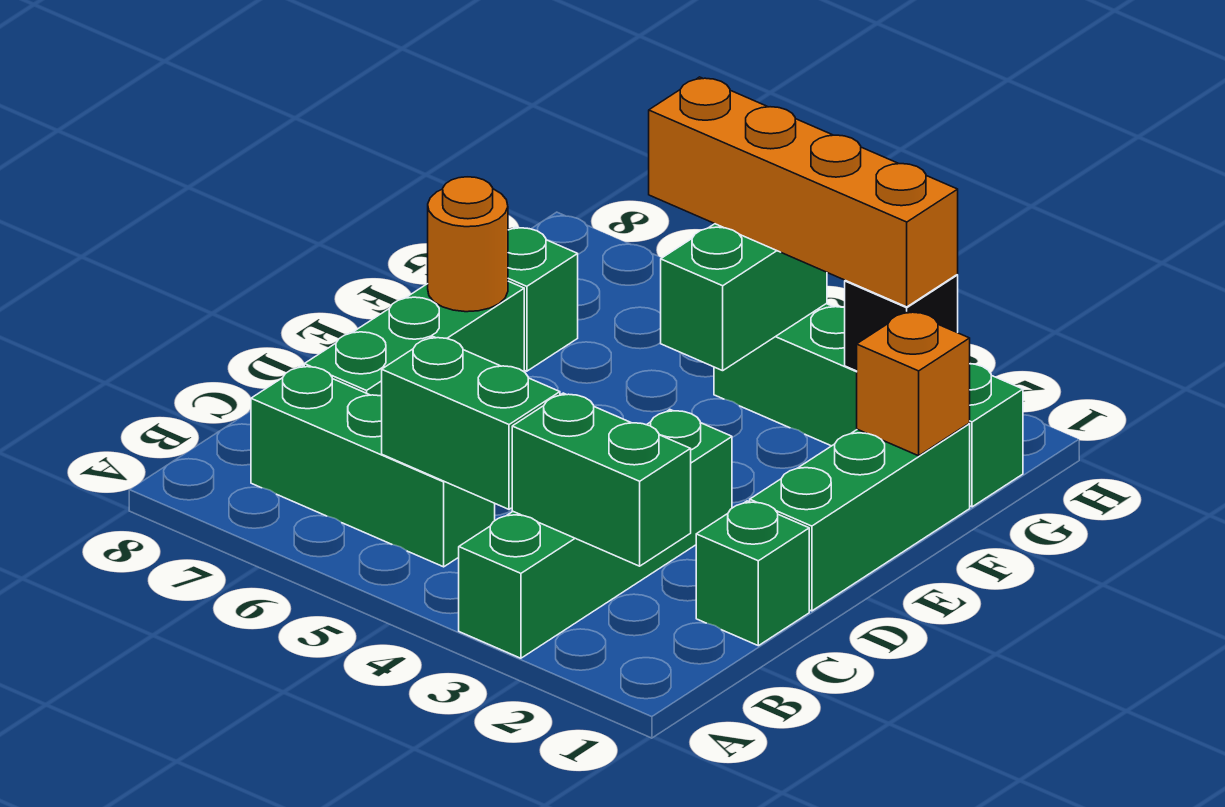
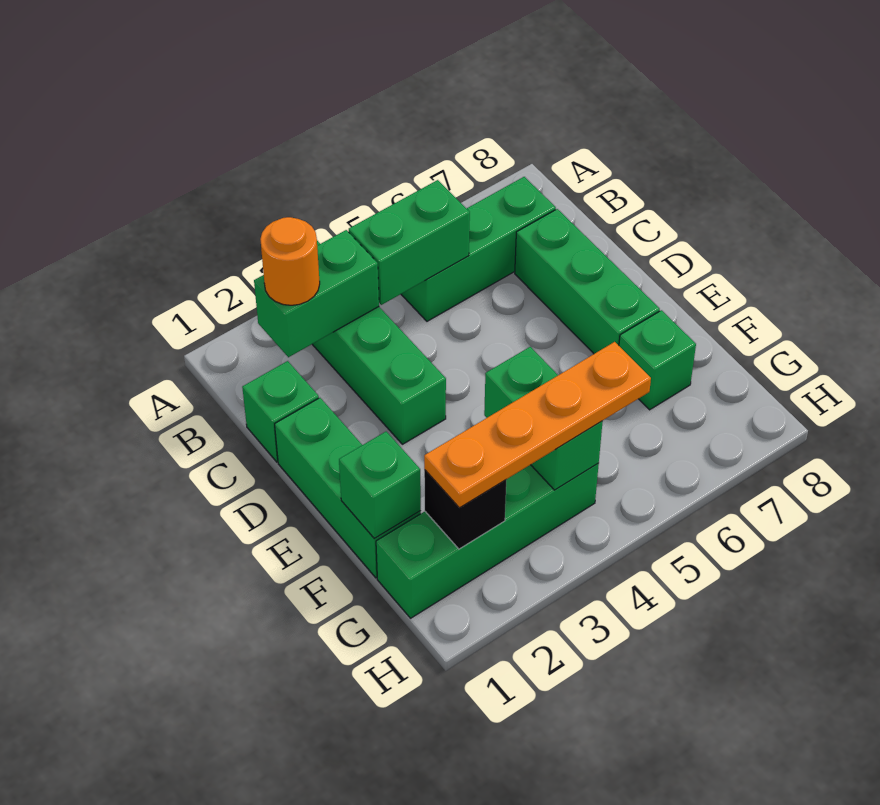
orange round brick E7 level 2 -> orange round brick B2 level 3
orange brick F1 level 2 -> green brick F1 level 2
orange brick G2:G5 level 3 -> orange plate G2:G5 level 3

